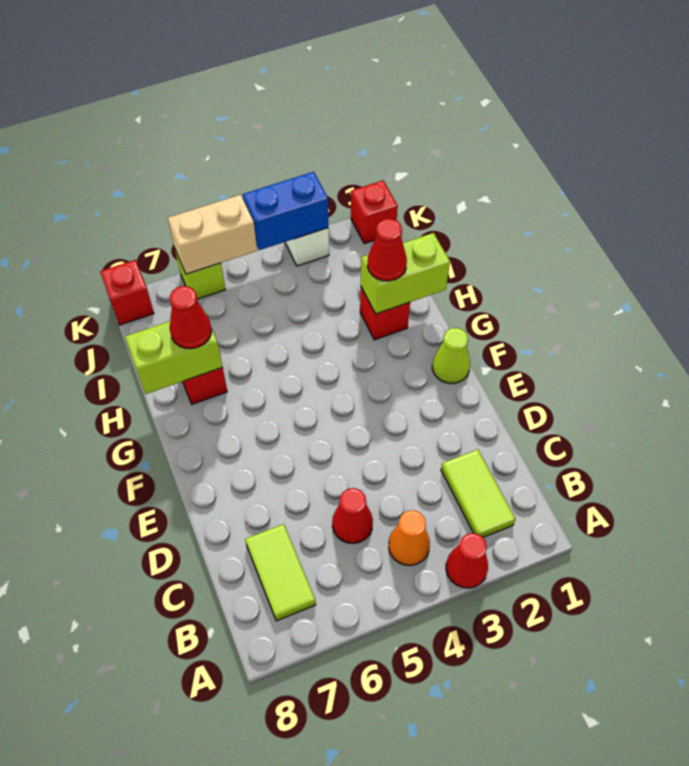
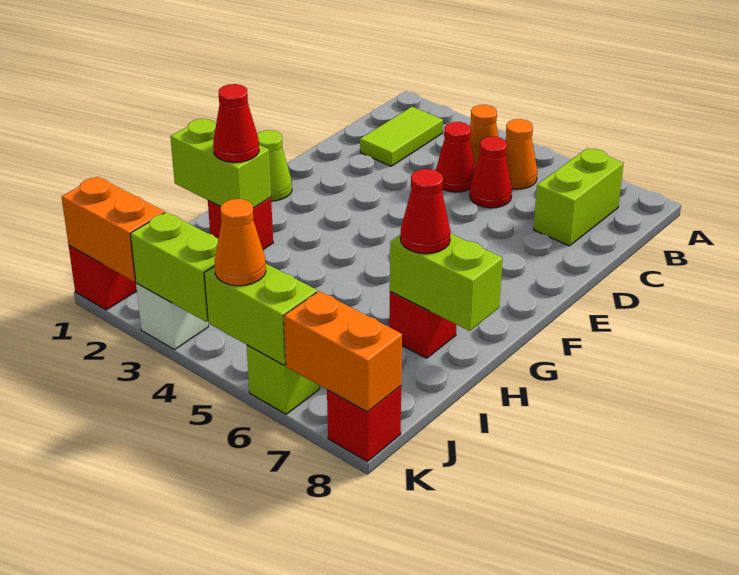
red cone A3 level 1 -> red cone C4 level 1
none -> orange cone B5 level 1
lime tile B7:C7 level 1 -> lime brick B7:C7 level 1
none -> orange brick K1:K2 level 2
blue brick K3:K4 level 2 -> lime brick K3:K4 level 2
tan brick K5:K6 level 2 -> lime brick K5:K6 level 2
none -> orange cone K5 level 3
none -> orange brick K7:K8 level 2

